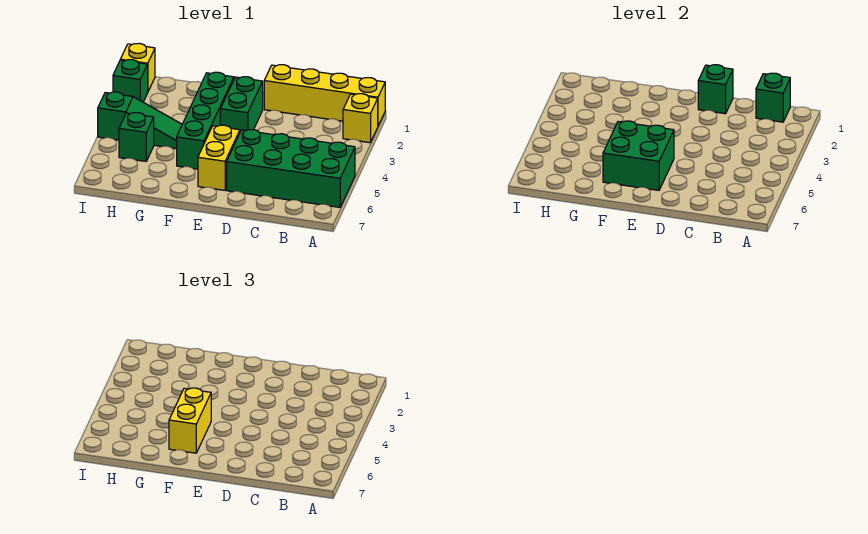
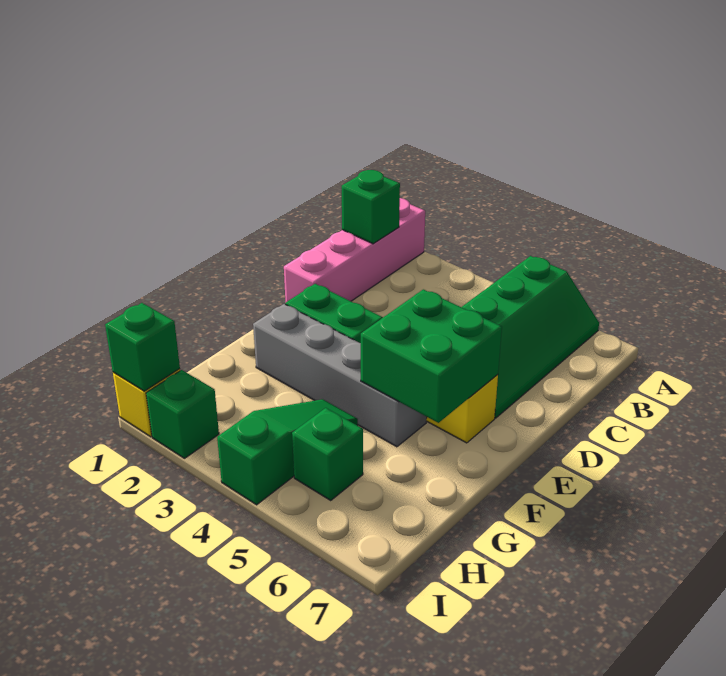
yellow brick A1:D1 level 1 -> pink brick A1:D1 level 1
yellow brick A2 level 1 -> none
green brick A5:D6 level 1 -> green slope A5:D6 level 1 top 5
green brick D1 level 2 -> green brick I1 level 2
green brick F2:F5 level 1 -> grey brick F2:F5 level 1
yellow brick F5:F6 level 3 -> none

